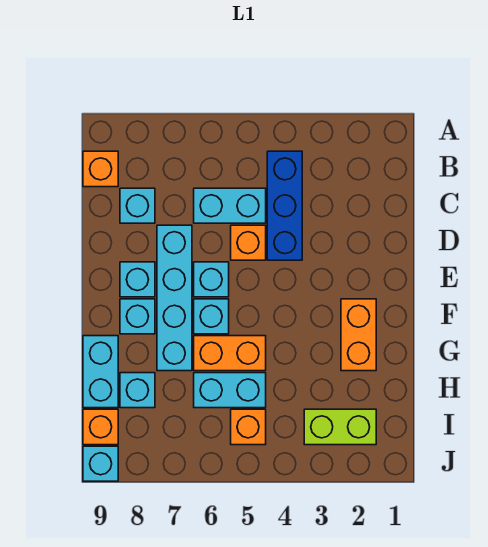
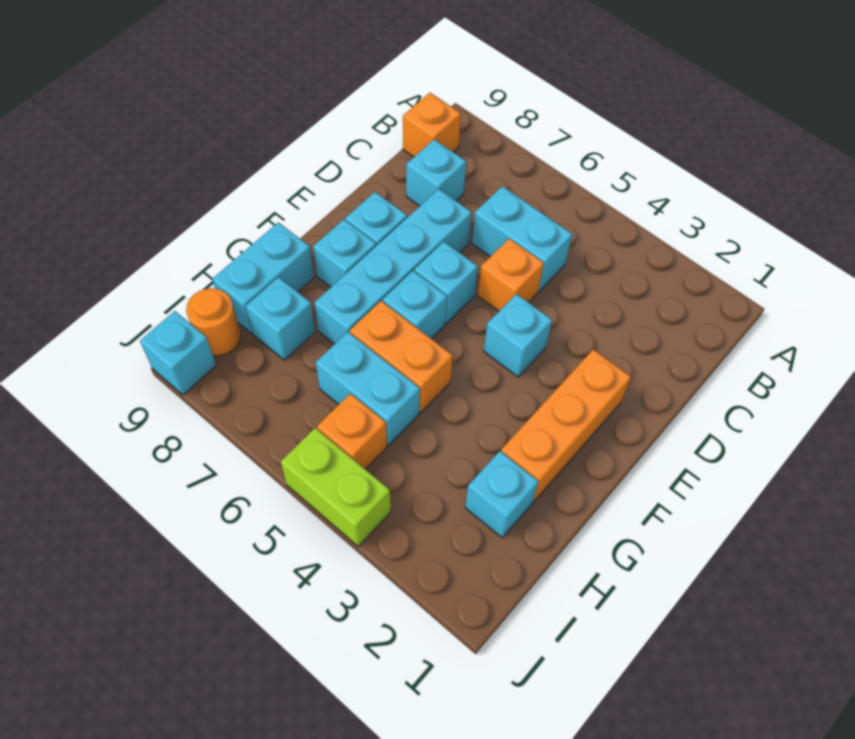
blue brick B4:D4 level 1 -> none
none -> cyan brick E4 level 1
orange brick F2:G2 level 1 -> orange brick E2:G2 level 1
none -> cyan brick H2 level 1
lime brick I2:I3 level 1 -> lime brick J4:J5 level 1
orange brick I9 level 1 -> orange round brick I9 level 1

